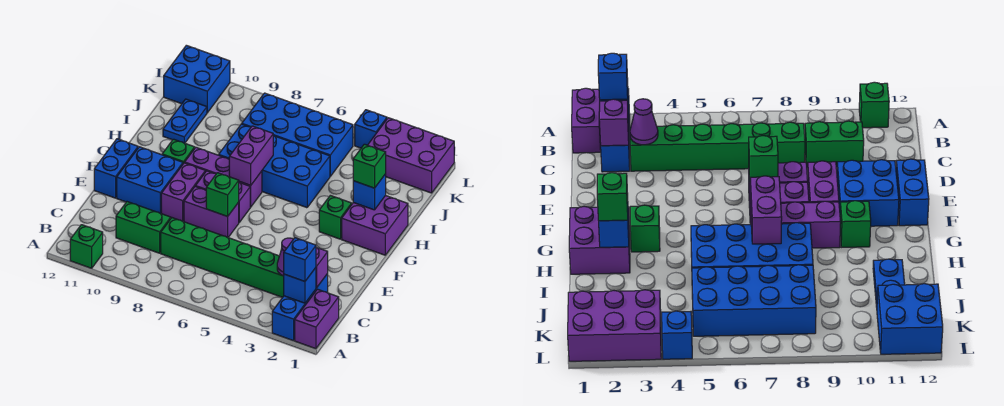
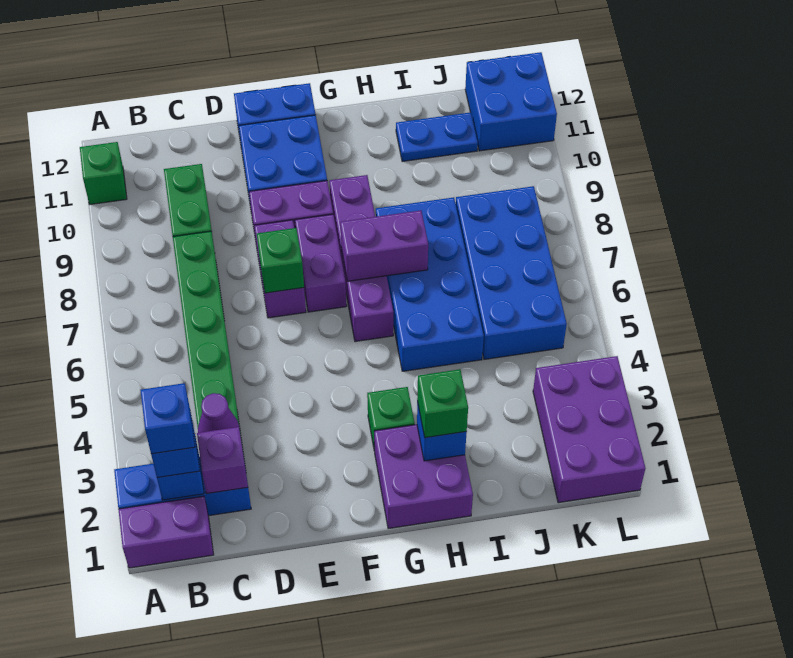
purple brick G7:G9 level 1 -> purple brick G6:G9 level 1
green brick G10 level 1 -> none
blue brick L4 level 1 -> blue brick B2 level 4

